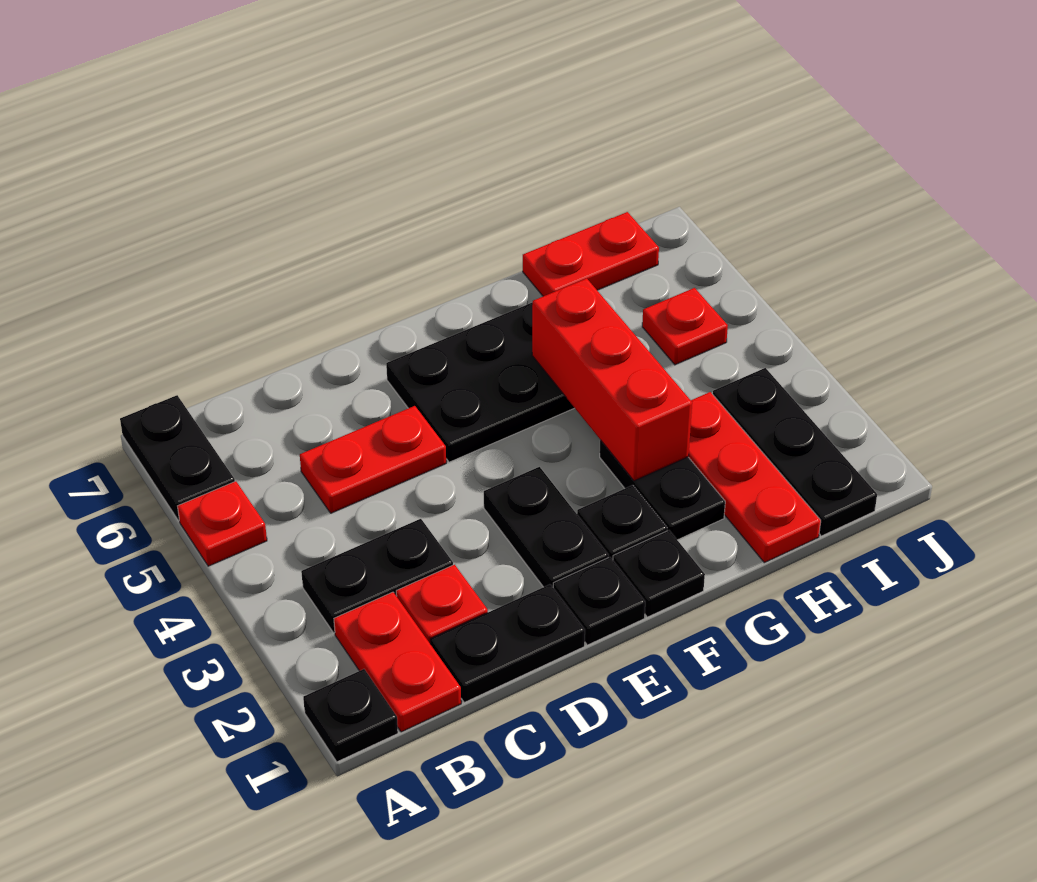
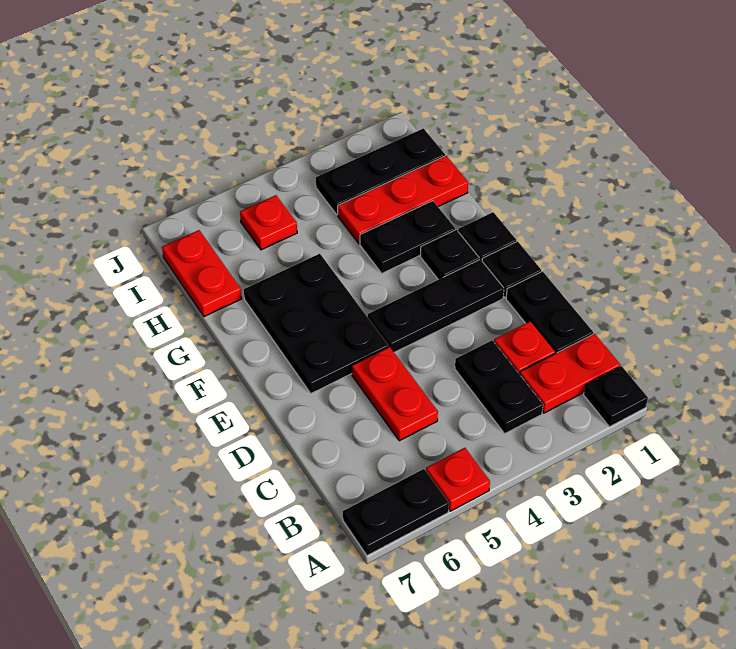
black plate E2:E3 level 1 -> black plate E2:E4 level 1
red brick G3:G5 level 2 -> none

